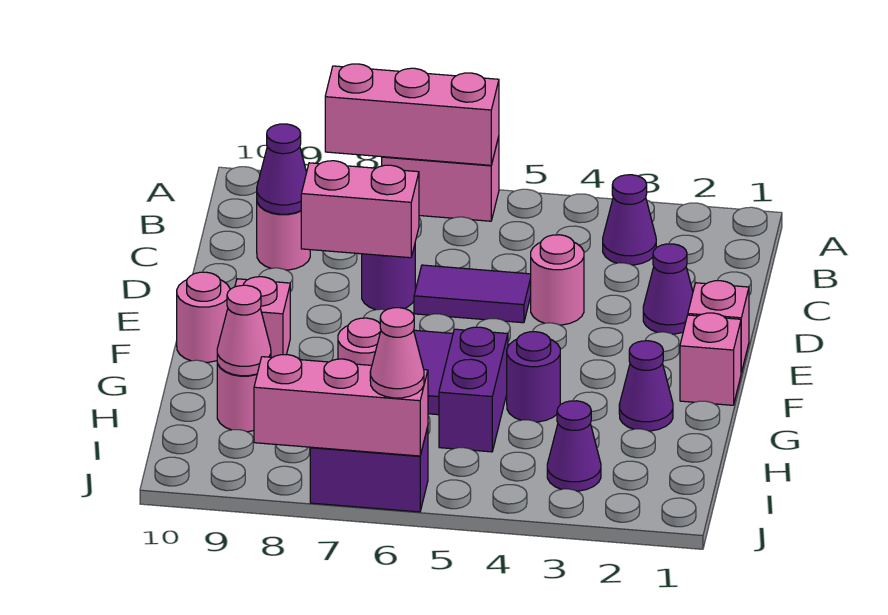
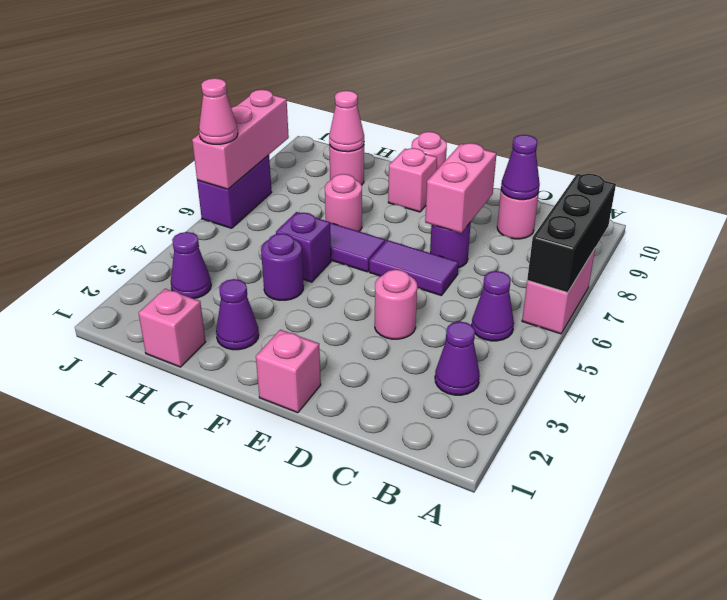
pink brick A6:A8 level 2 -> black brick A6:A8 level 2
purple cone D2 level 1 -> purple cone B5 level 1
purple tile D5:D6 level 1 -> purple tile D6:E6 level 1
pink brick F1 level 1 -> pink brick H1 level 1
purple brick G5:H5 level 1 -> purple brick G5 level 1

